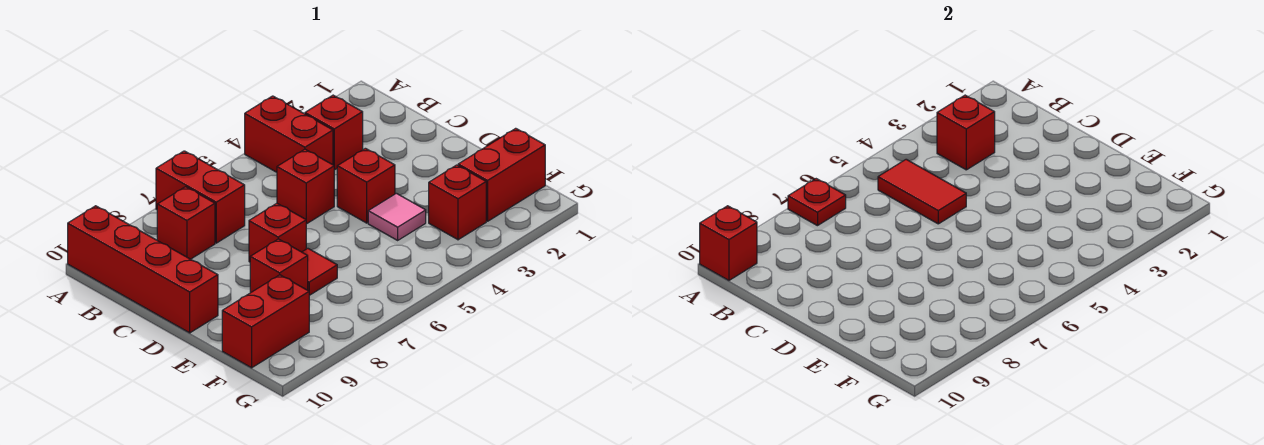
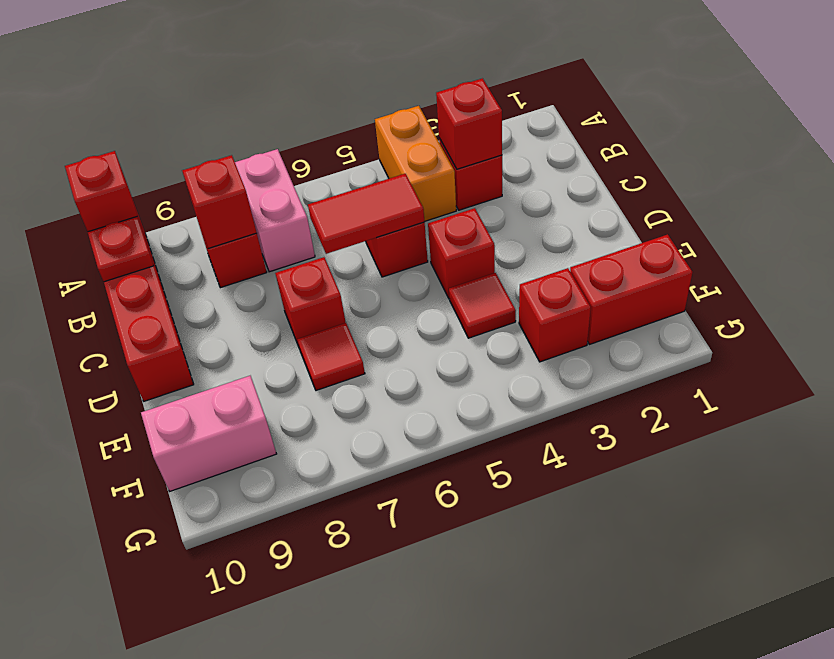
red brick A4:B4 level 1 -> orange brick A4:B4 level 1
red brick A7:B7 level 1 -> pink brick A7:B7 level 1
red plate A7 level 2 -> red plate B10 level 2
red tile B5:C5 level 2 -> red tile C5:C6 level 2
pink tile E4 level 1 -> red tile E4 level 1
red brick E8 level 1 -> red brick B8 level 2
red brick F9:F10 level 1 -> pink brick F9:F10 level 1

